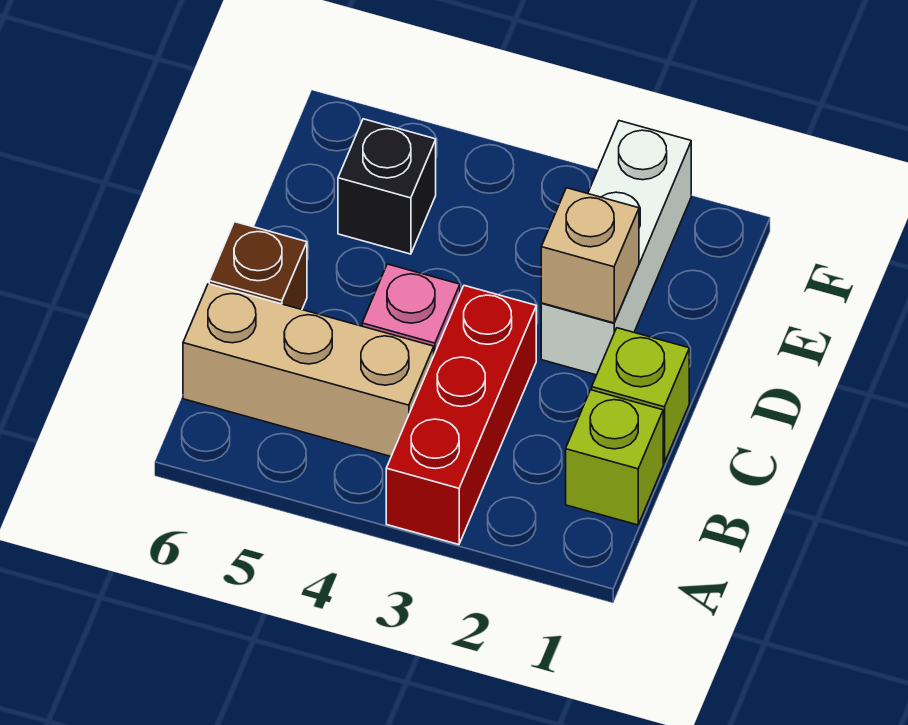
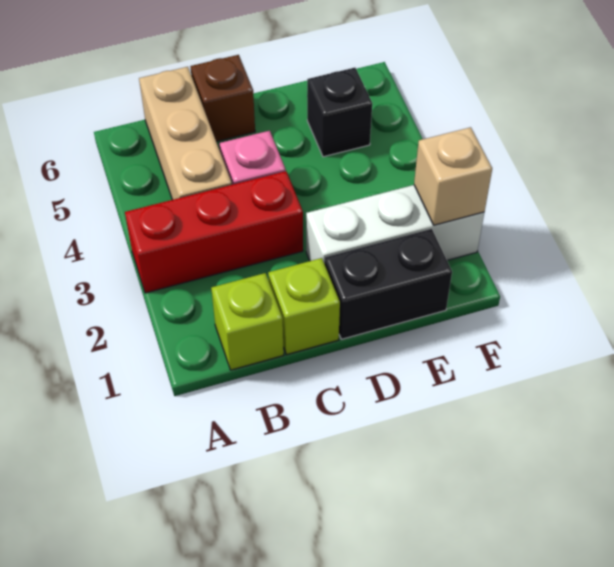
none -> black brick D1:E1 level 1
tan brick D2 level 2 -> tan brick F2 level 2

